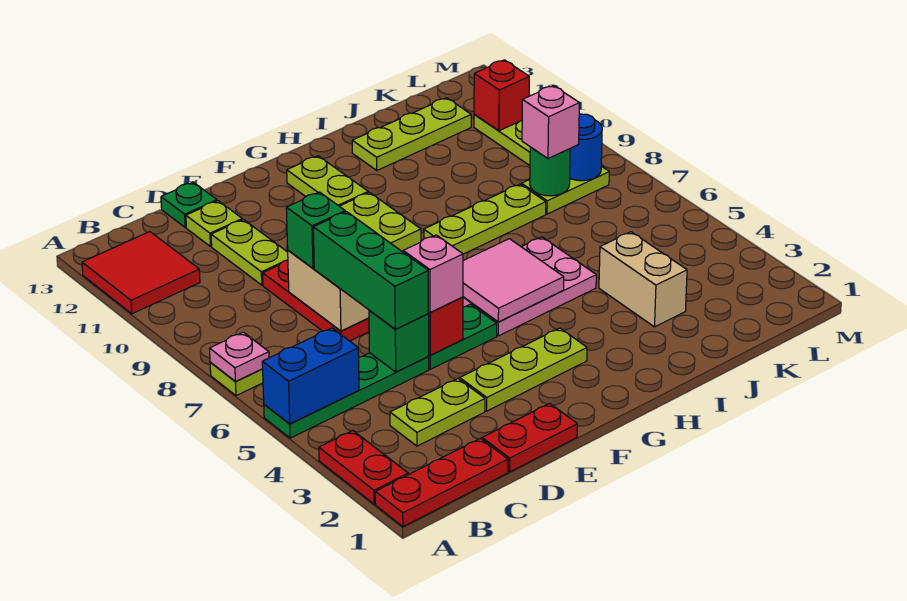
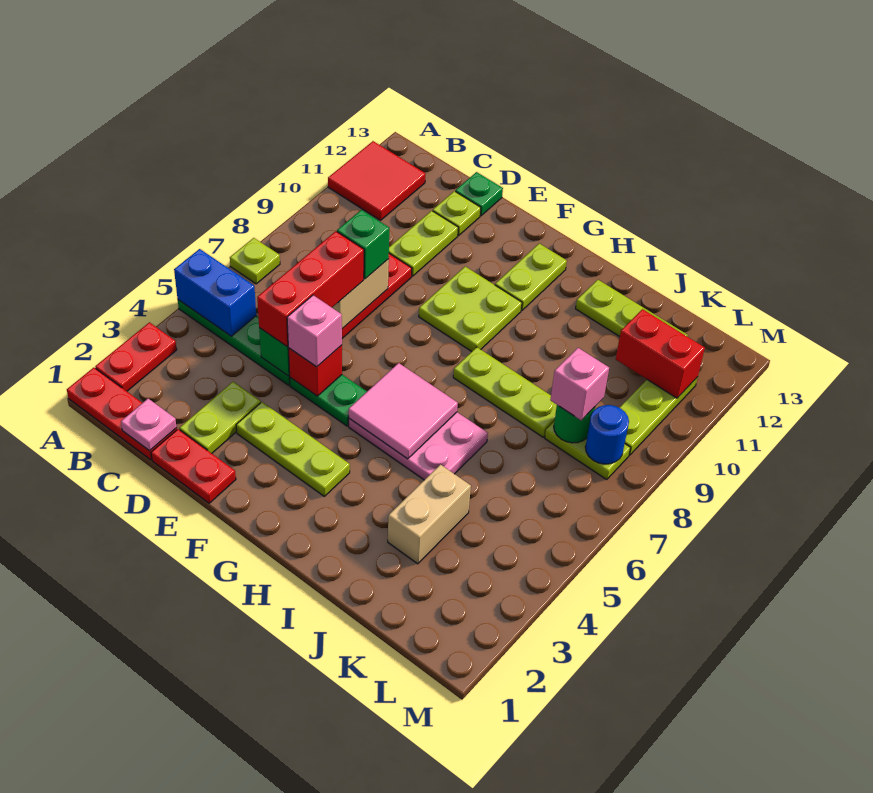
pink plate A7 level 2 -> pink plate C1 level 2
lime plate C3:D3 level 1 -> lime plate D2:D3 level 1
green brick D5:D7 level 3 -> red brick D5:D7 level 3
red brick L11 level 2 -> red brick K11:L11 level 2

